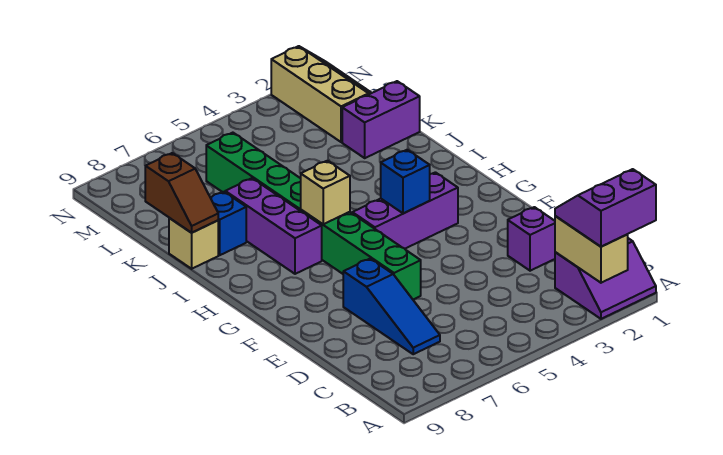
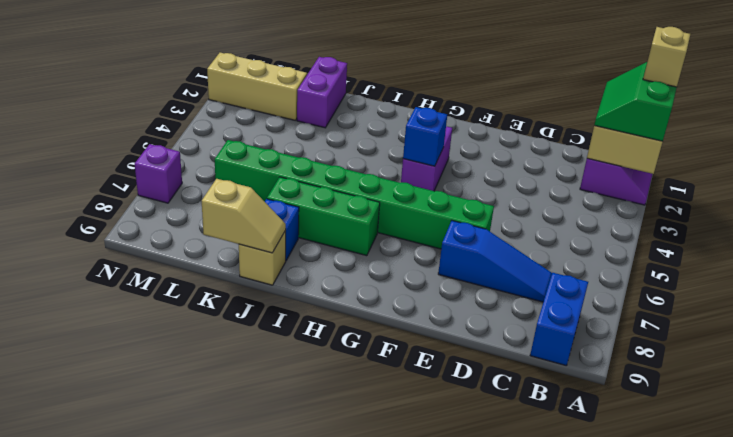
purple slope A1:B2 level 3 top A -> green slope A1:B2 level 3 top A
none -> blue brick B8:B9 level 1
purple brick D2 level 1 -> purple brick N7 level 1
purple brick G3:G5 level 1 -> purple brick G3:G4 level 1
tan brick H6 level 2 -> tan brick A1 level 4
purple brick H7:J7 level 1 -> green brick H7:J7 level 1
brown slope J9:K9 level 2 top K -> tan slope J9:K9 level 2 top K

